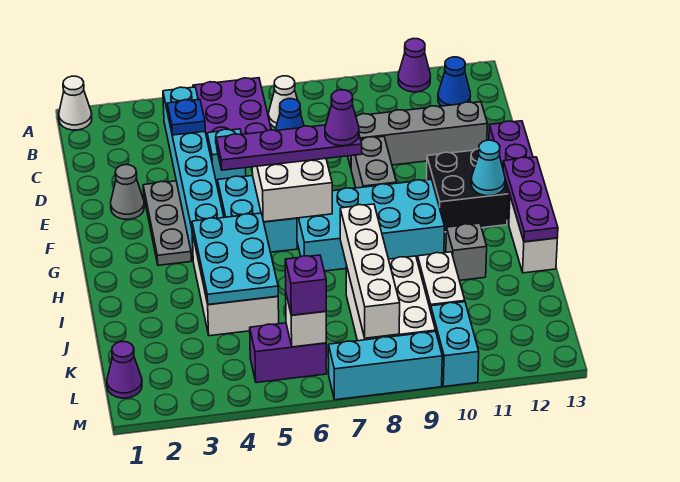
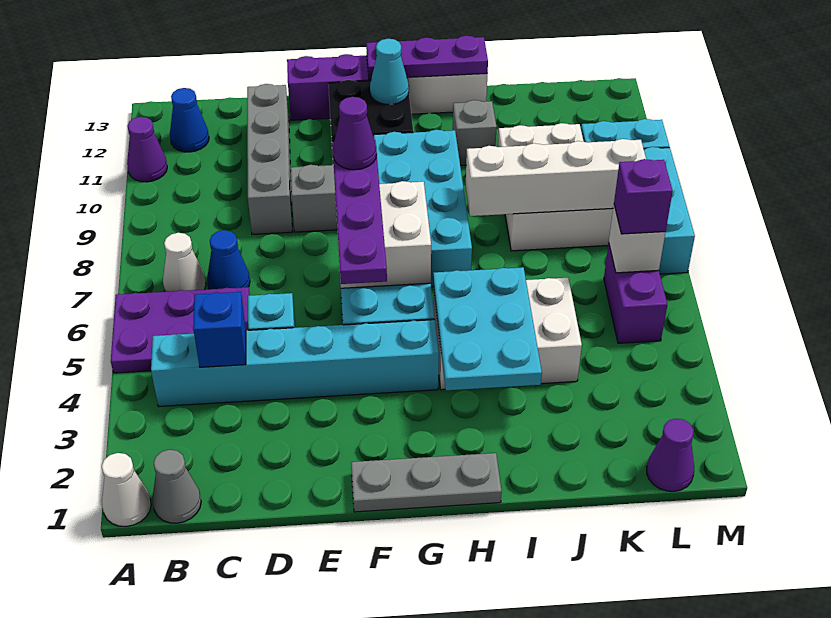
blue plate C4 level 2 -> blue brick C4 level 2
grey cone E2 level 1 -> grey cone B1 level 1
grey plate E3:G3 level 1 -> grey plate F1:H1 level 1
cyan plate H4:J5 level 2 -> cyan plate H3:I5 level 2

